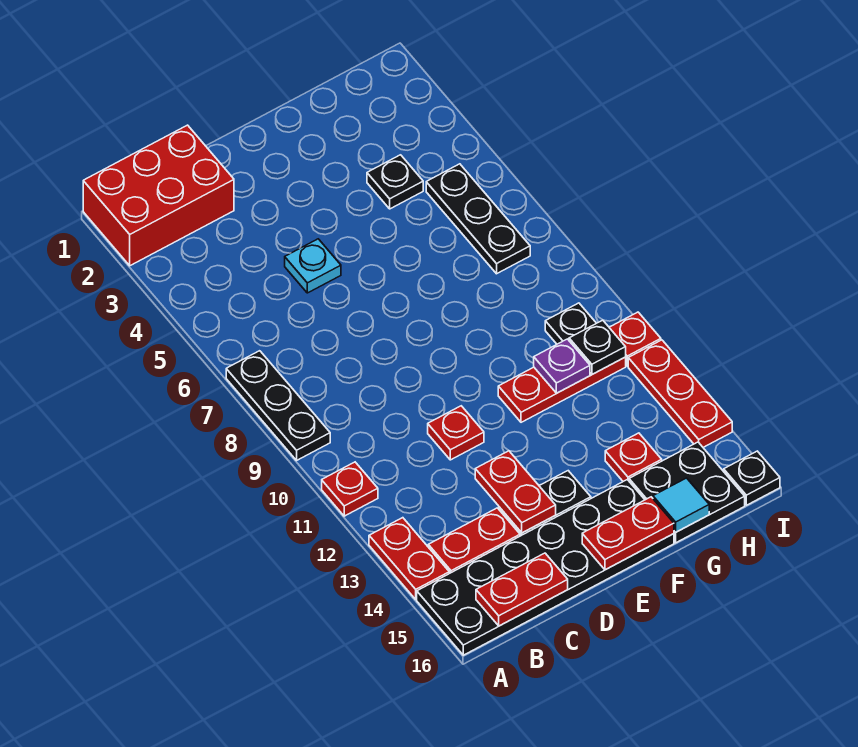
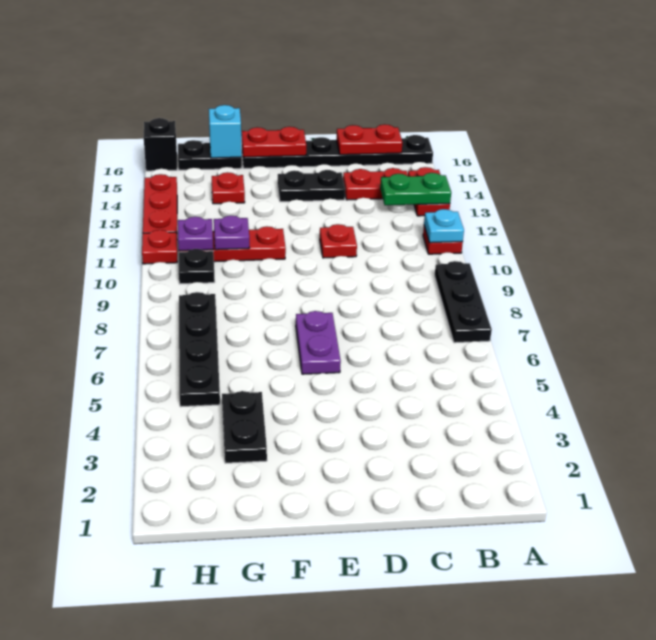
red brick A1:C2 level 1 -> none
none -> green plate A13:B13 level 2
black plate A15:F16 level 1 -> black plate A16:F16 level 1
cyan plate D5 level 1 -> cyan plate A11 level 2
red plate D13:D14 level 2 -> none
none -> purple plate E6:E7 level 1
black plate G4 level 1 -> black plate G3:G4 level 1
black plate G15:H16 level 1 -> black plate G16:H16 level 1
cyan tile G16 level 2 -> cyan brick G16 level 2
black plate H5:H7 level 1 -> black plate H5:H8 level 1
black plate H11 level 2 -> purple plate H11 level 2
black plate I16 level 1 -> black brick I16 level 1

